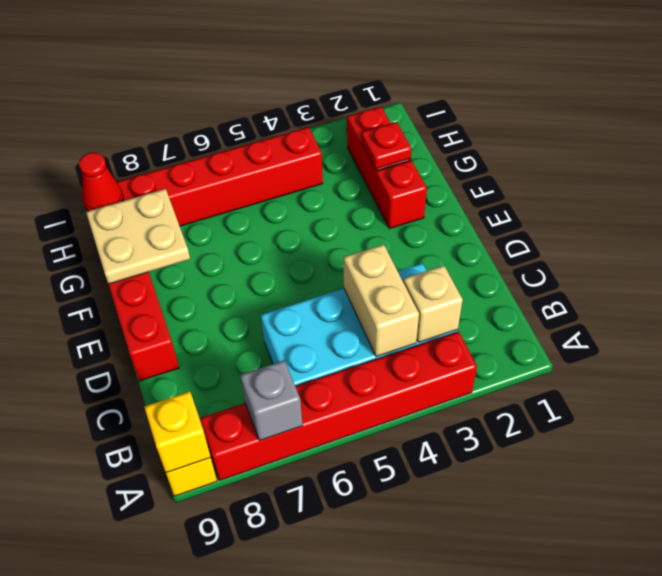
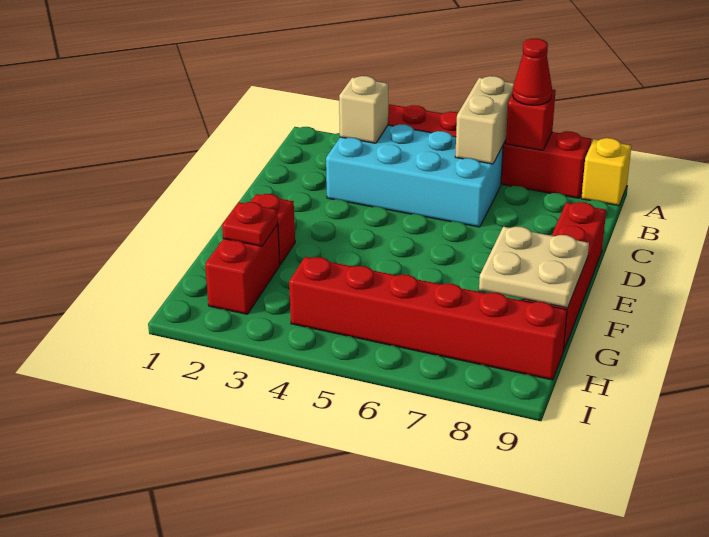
grey brick A7 level 2 -> red brick A7 level 2
yellow brick A9 level 2 -> none
tan brick B4:C4 level 2 -> tan brick A6:B6 level 2
red cone H9 level 2 -> red cone A7 level 3

